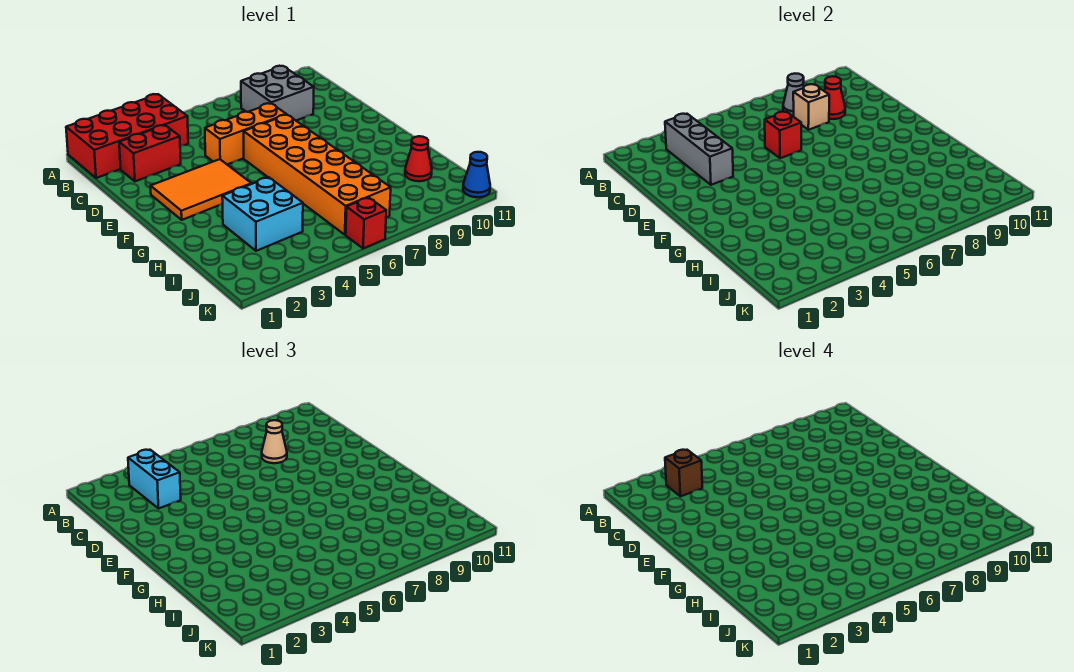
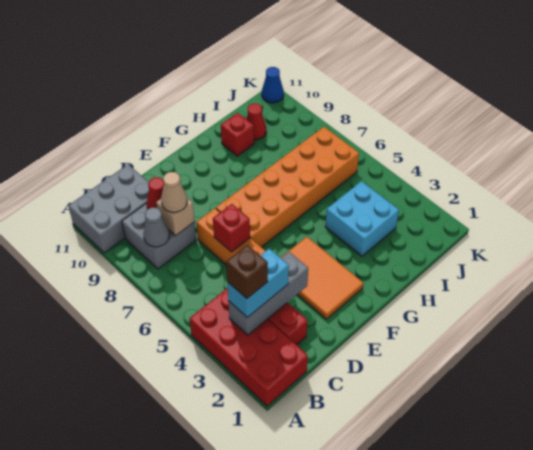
none -> grey brick A10:C11 level 1
red brick K6 level 1 -> red brick H10 level 1

